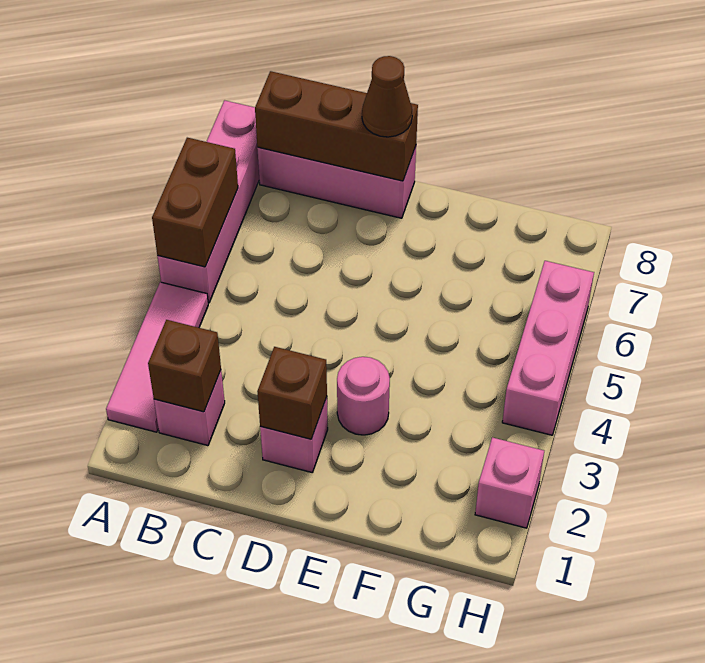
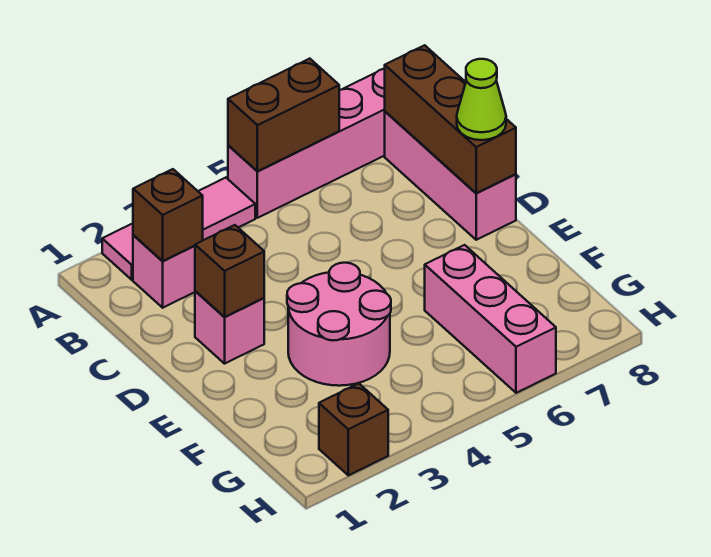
brown cone D8 level 3 -> lime cone D8 level 3
pink round brick E3 level 1 -> pink round brick E3:F4 level 1
pink brick H2 level 1 -> brown brick H2 level 1
pink brick H4:H6 level 1 -> pink brick F6:H6 level 1

